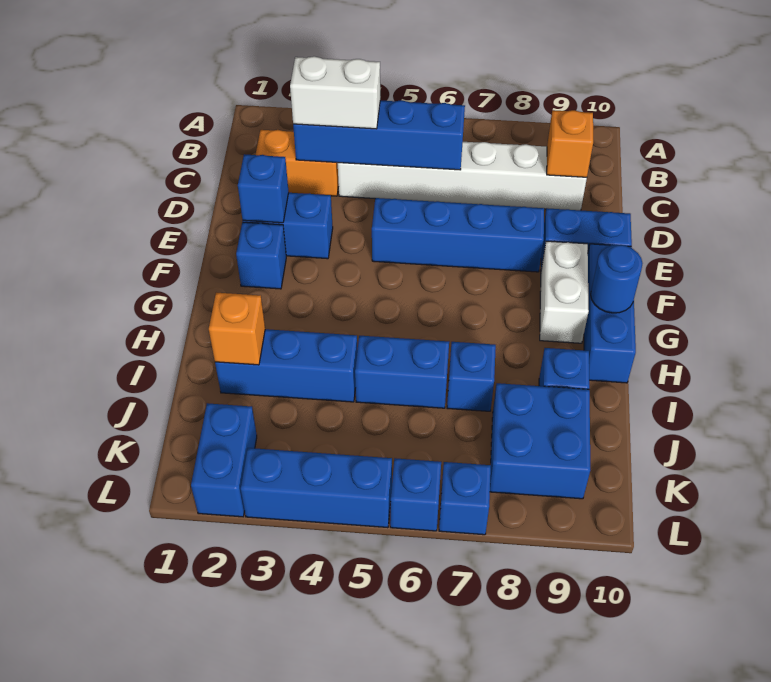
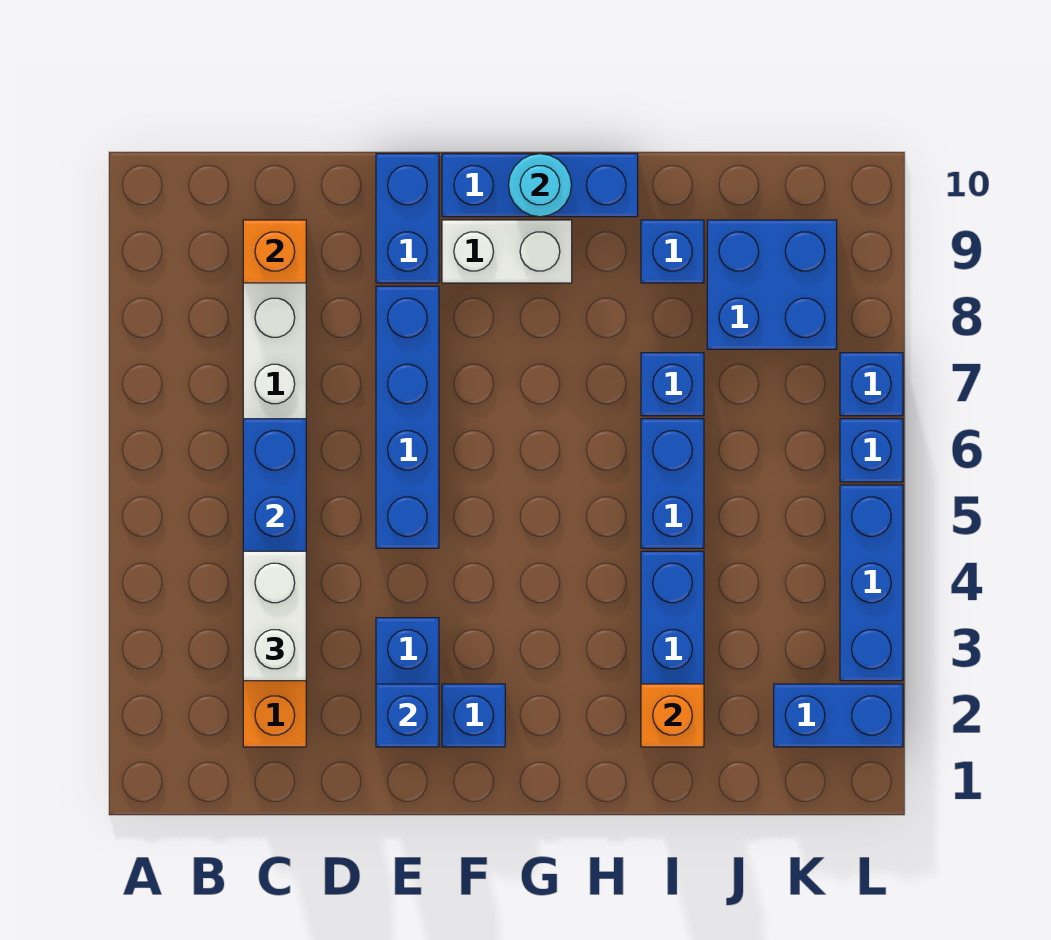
blue round brick G10 level 2 -> cyan round brick G10 level 2

